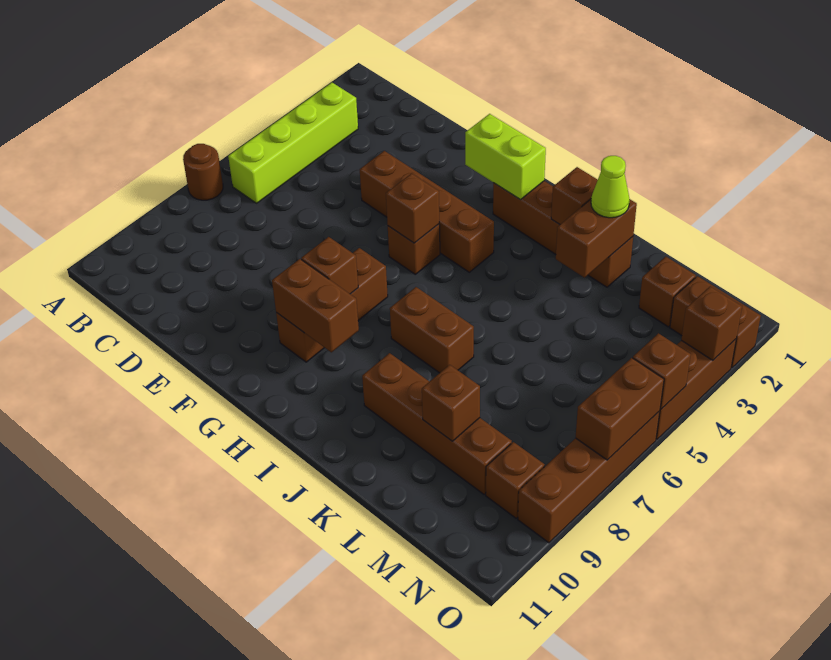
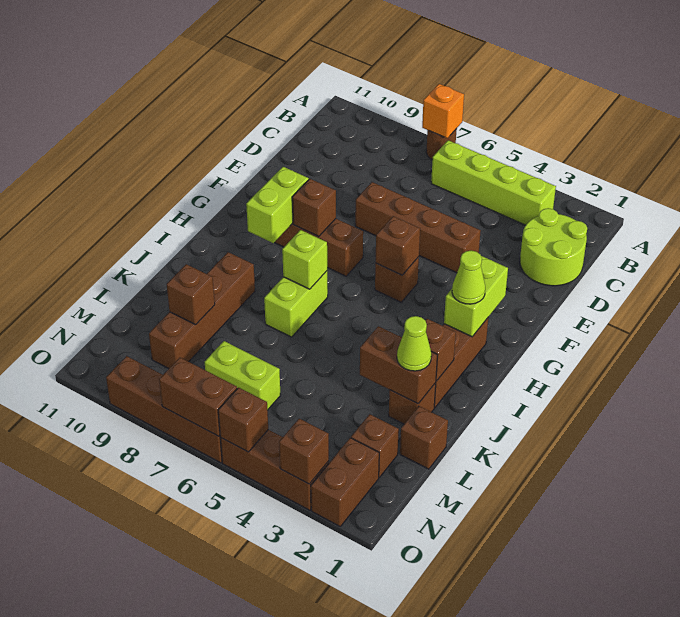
none -> orange brick A7 level 2
none -> lime round brick C1:D2 level 1
brown brick E4:H4 level 1 -> brown brick E4:E7 level 1
brown brick G9:H9 level 2 -> lime brick G9:H9 level 2
none -> lime cone H2 level 3
brown brick I7:J7 level 1 -> lime brick I7:J7 level 1
none -> lime brick I7 level 2
none -> lime brick M6:M7 level 1
brown brick N9 level 1 -> brown brick L1 level 1

